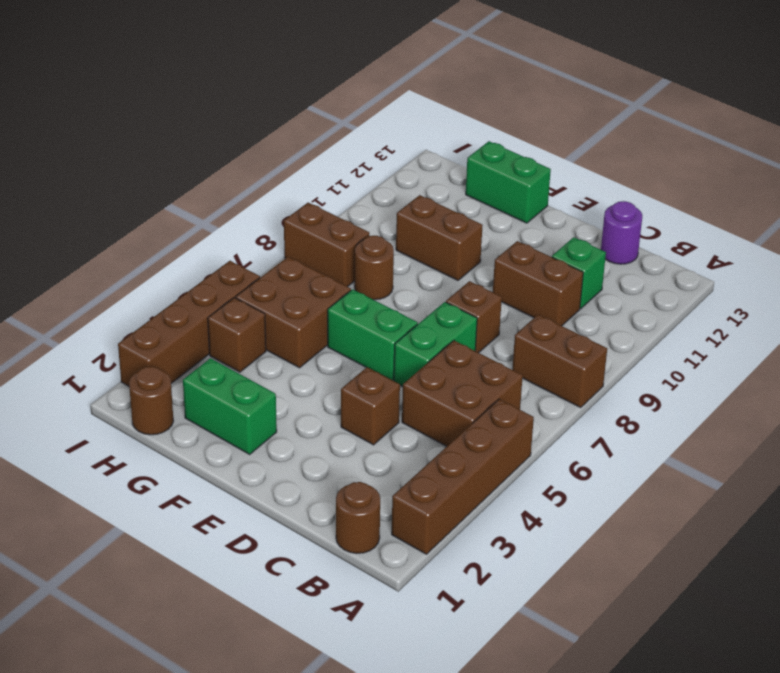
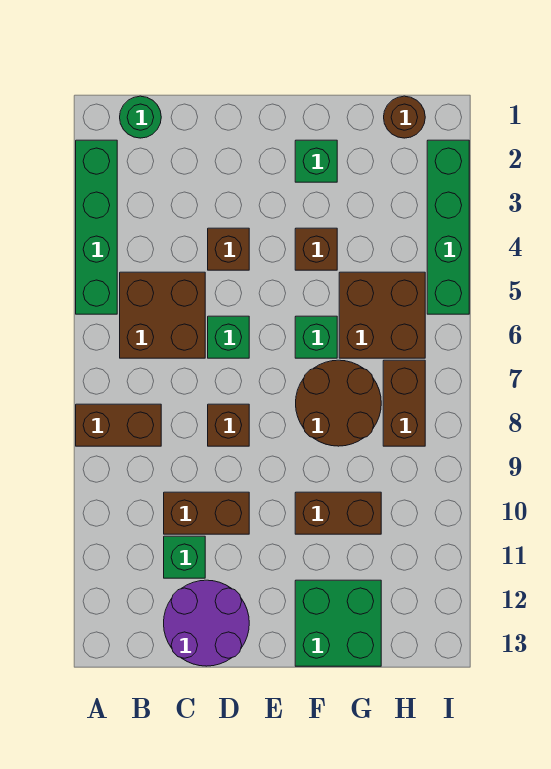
brown brick A2:A5 level 1 -> green brick A2:A5 level 1
brown round brick B1 level 1 -> green round brick B1 level 1
purple round brick C13 level 1 -> purple round brick C12:D13 level 1
green brick D6:D7 level 1 -> green brick D6 level 1
green brick E6:F6 level 1 -> green brick F6 level 1
green brick F2:G2 level 1 -> green brick F2 level 1
green brick F13:G13 level 1 -> green brick F12:G13 level 1
brown round brick G8 level 1 -> brown round brick F7:G8 level 1
brown brick H4 level 1 -> brown brick F4 level 1
brown brick H8:I8 level 1 -> brown brick H7:H8 level 1
brown brick I2:I5 level 1 -> green brick I2:I5 level 1

